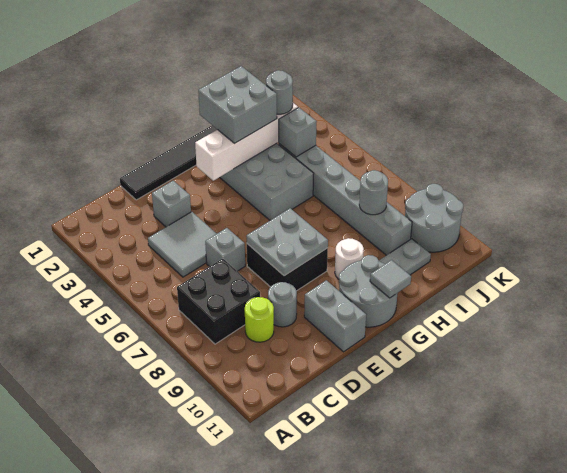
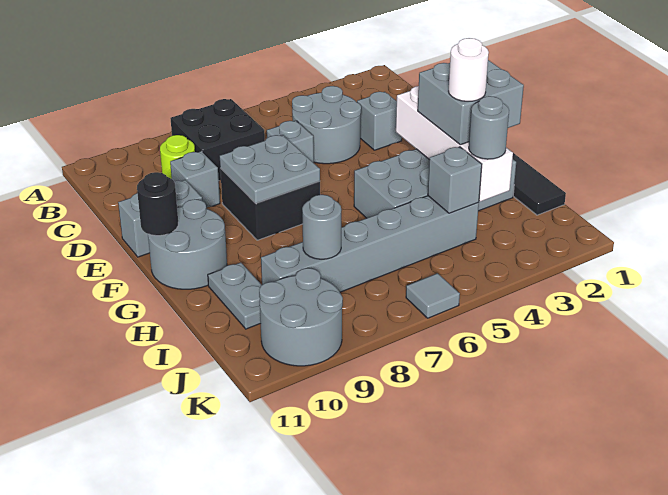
grey tile C4:D5 level 1 -> grey round brick C4:D5 level 1
grey round brick D9 level 1 -> grey brick D9 level 1
none -> black round brick F11 level 2
white round brick G9 level 1 -> white round brick H3 level 4
grey tile G11 level 2 -> grey tile K6 level 1

